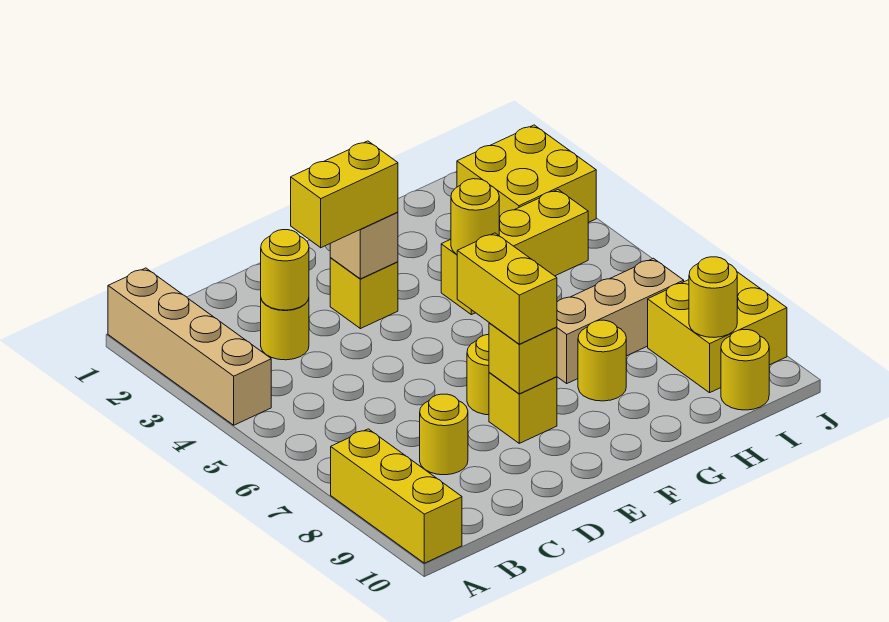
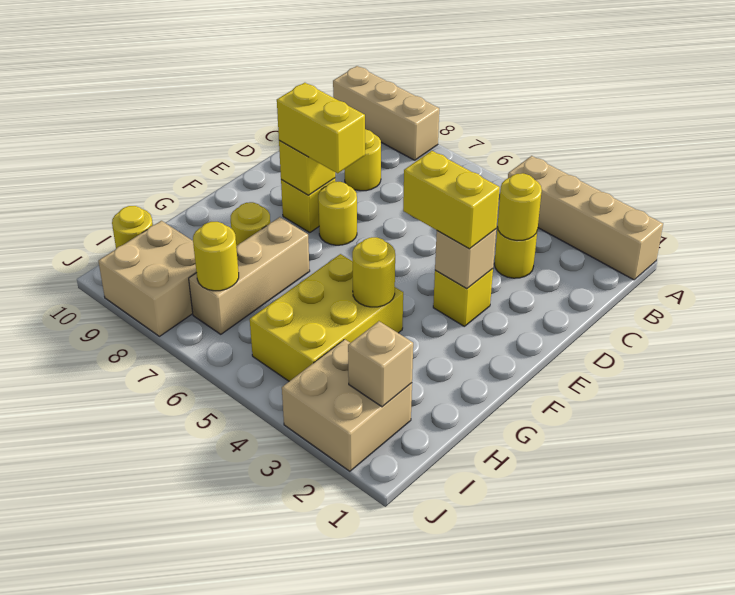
yellow brick A8:A10 level 1 -> tan brick A8:A10 level 1
yellow brick D3:E3 level 3 -> yellow brick E3:E4 level 3
yellow brick G4:I4 level 1 -> yellow brick G4:I5 level 1
yellow brick I2:J3 level 1 -> tan brick I2:J3 level 1
none -> tan brick I2 level 2
yellow brick I8:J9 level 1 -> tan brick I8:J9 level 1
yellow round brick I9 level 2 -> yellow round brick I7 level 2

